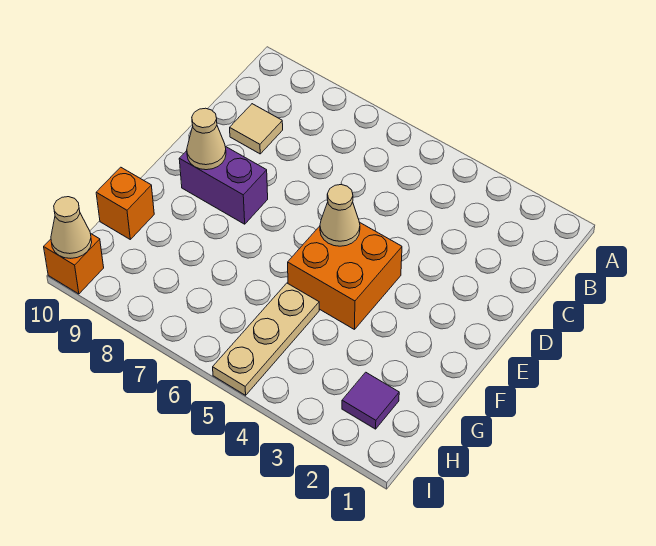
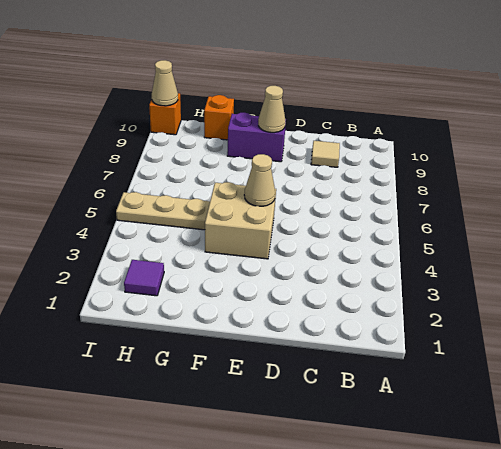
orange brick E4:F5 level 1 -> tan brick E4:F5 level 1
purple brick E8:E9 level 1 -> purple brick E9:F9 level 1

